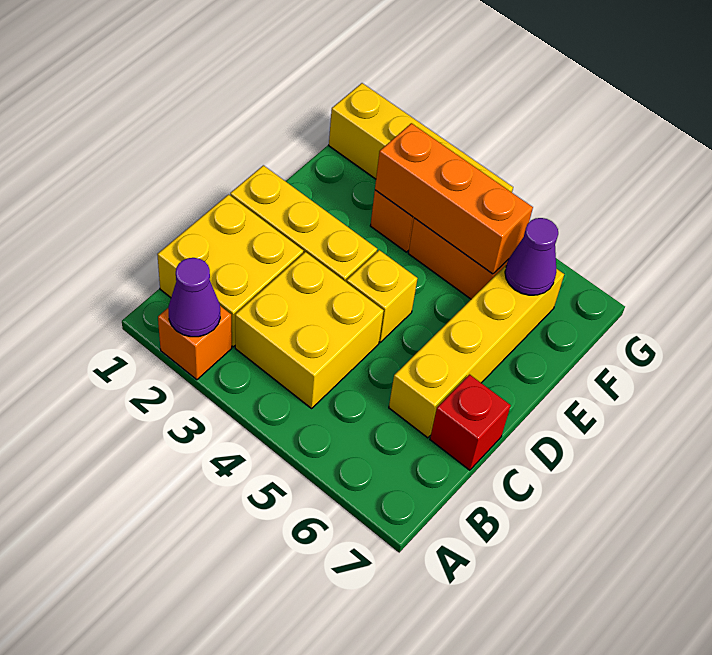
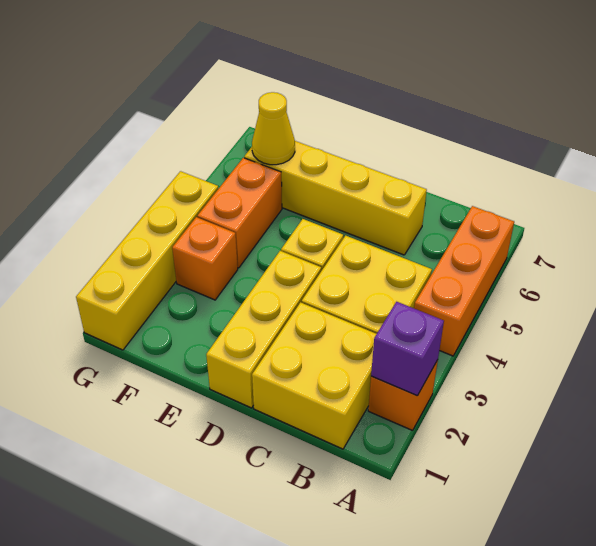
purple cone A2 level 2 -> purple brick A2 level 2
red brick C7 level 1 -> none
orange brick F3:F5 level 2 -> orange brick A4:A6 level 1
purple cone F6 level 2 -> yellow cone F6 level 2

